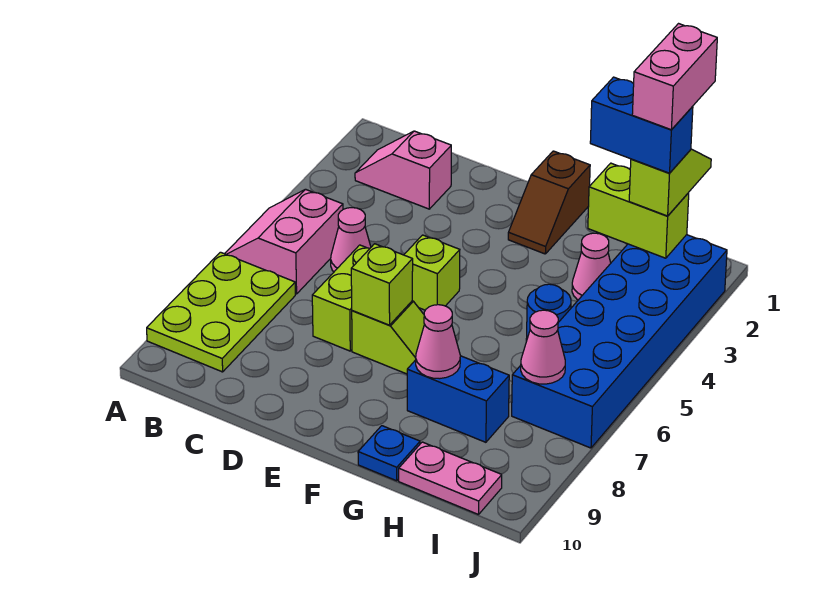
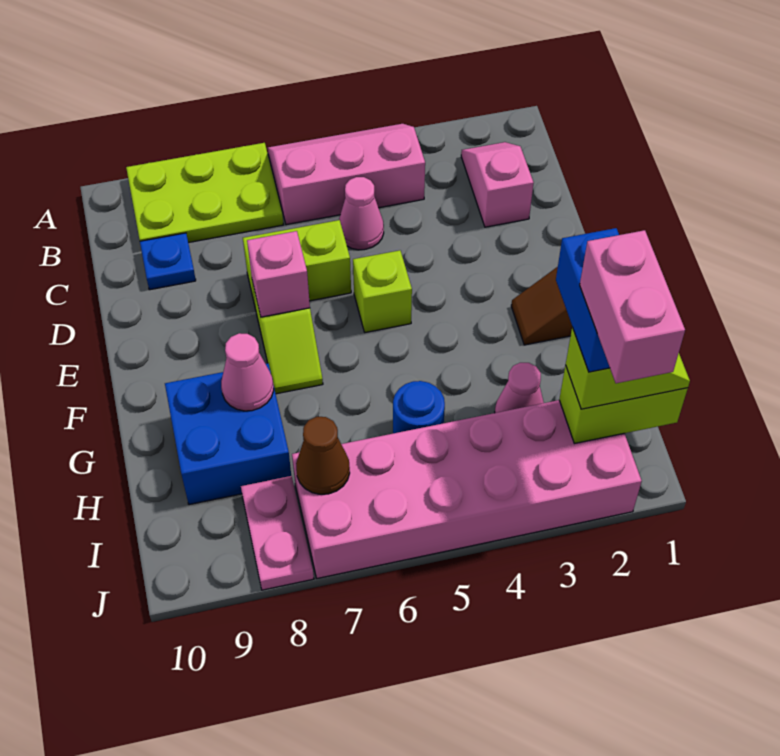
pink slope A5:B6 level 1 top B -> pink slope A4:B6 level 1 top B
lime brick E7 level 2 -> pink brick E7 level 2
blue brick G8:H8 level 1 -> blue brick G8:H9 level 1
blue plate G10 level 1 -> blue plate C9 level 1
lime brick H2:I2 level 2 -> lime brick I1:I2 level 2
pink plate H10:I10 level 1 -> pink plate I8:J8 level 1
pink brick I1:I2 level 5 -> pink brick I2:J2 level 5
blue brick I2:J7 level 1 -> pink brick I2:J7 level 1
pink cone I7 level 2 -> brown cone I7 level 2

